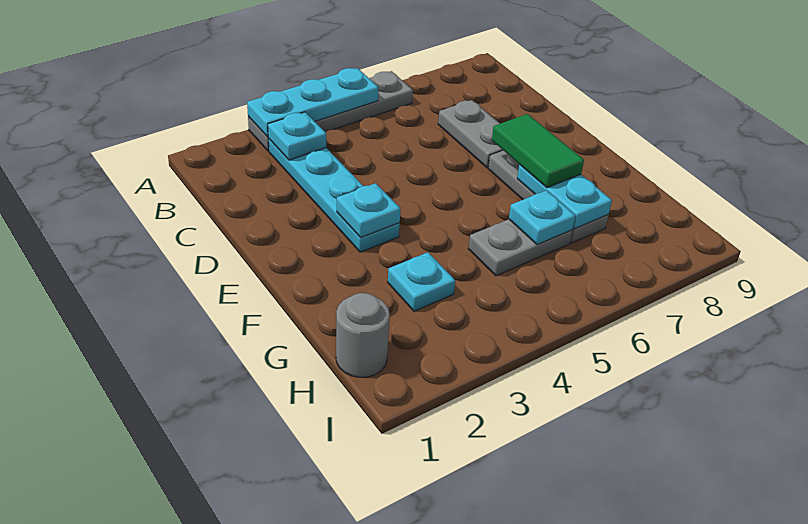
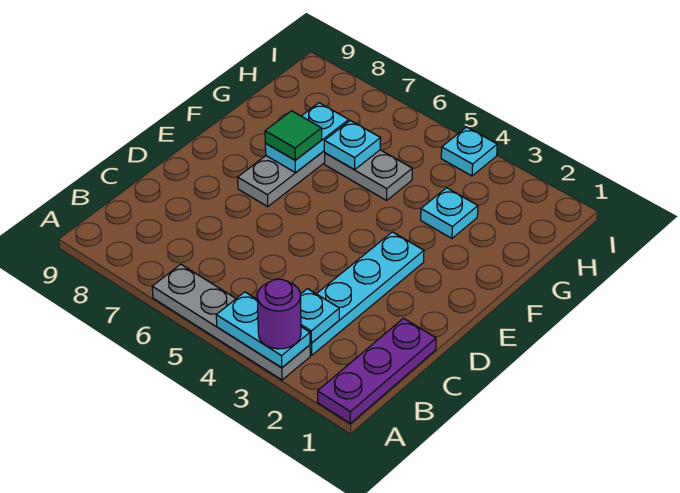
none -> purple plate A1:C1 level 1
cyan plate A3:A5 level 2 -> cyan plate A3:A4 level 2
none -> purple round brick A3 level 3
grey plate C7:D7 level 1 -> none
cyan plate E3 level 2 -> cyan plate I4 level 1
green tile E7:F7 level 3 -> green tile F7 level 3
grey round brick H1 level 1 -> none

